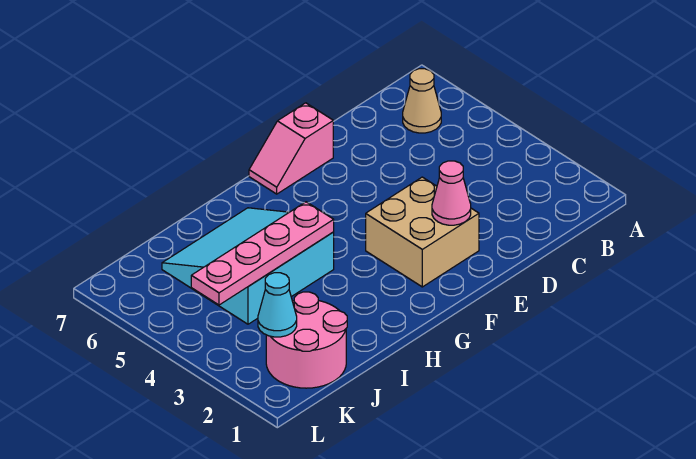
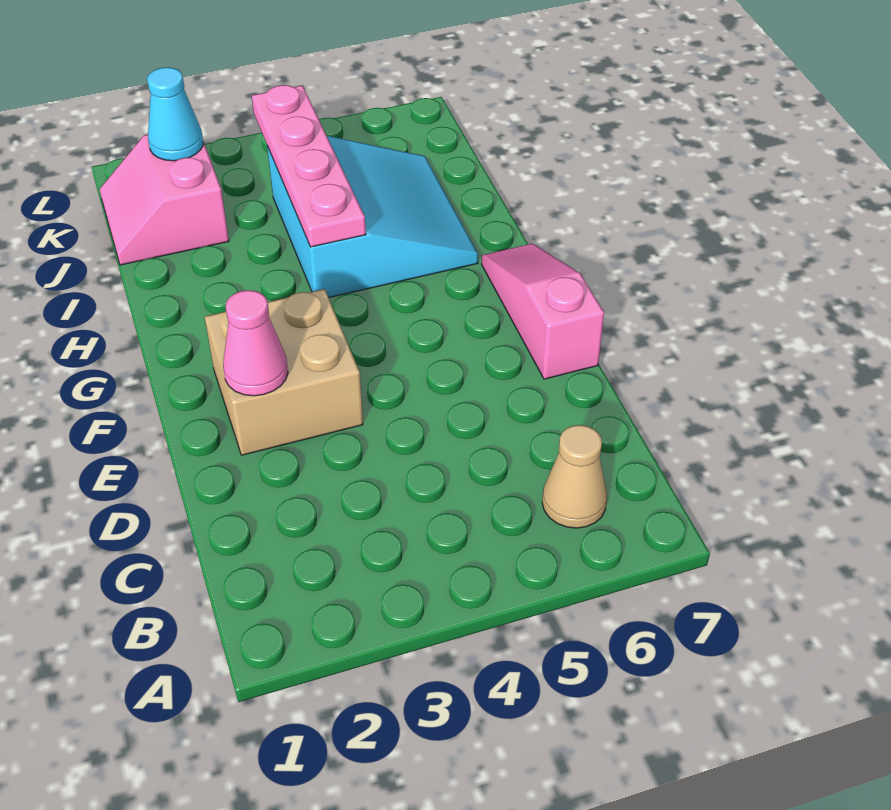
pink slope E7:F7 level 1 top E -> pink slope E7:G7 level 1 top E
pink round brick J1:K2 level 1 -> pink slope J1:K2 level 1 top 2

